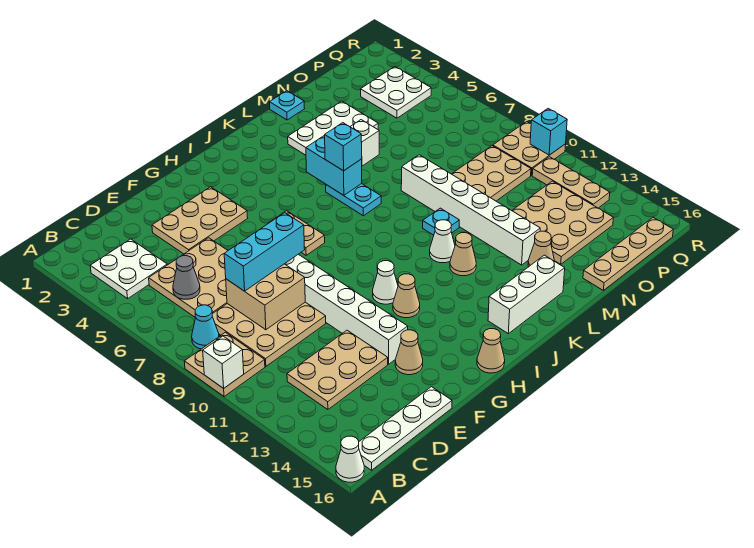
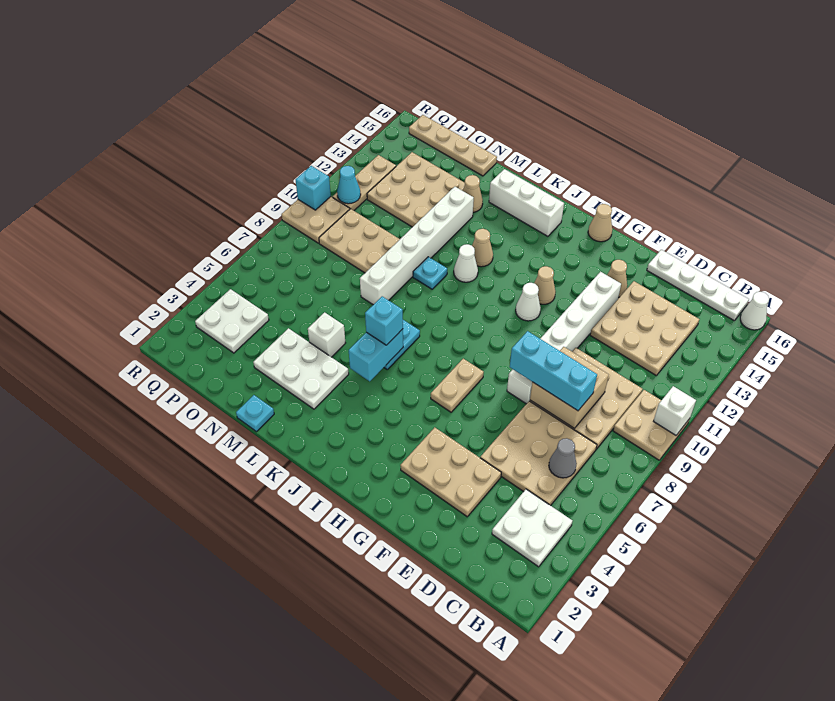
cyan cone B8 level 1 -> cyan cone Q11 level 2
tan plate C12:E13 level 1 -> tan plate C12:E14 level 1

